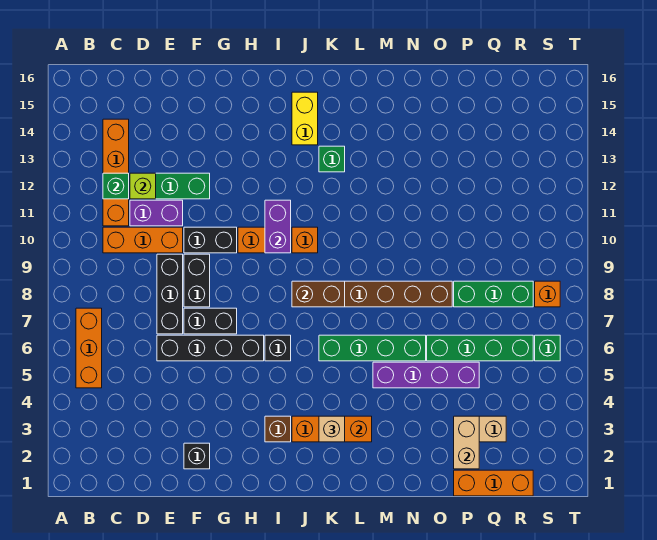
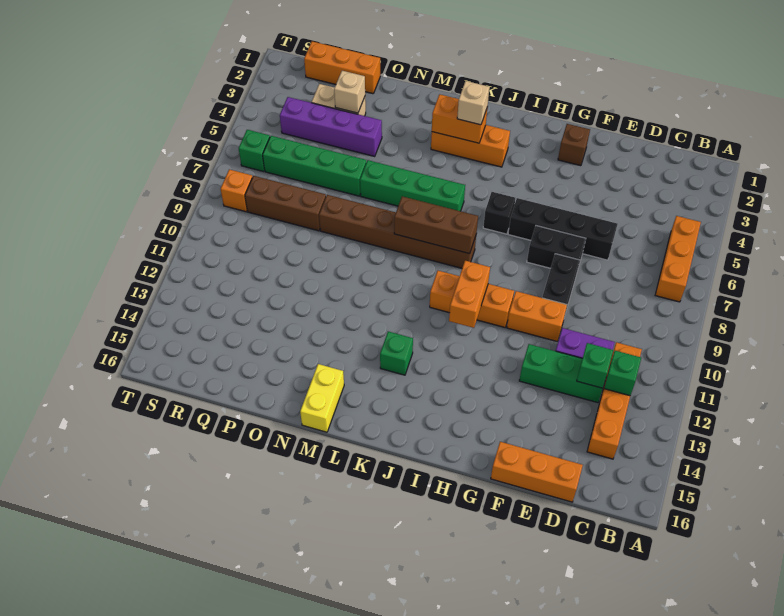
orange brick C10:E10 level 1 -> orange brick D16:F16 level 1
lime brick D12 level 2 -> green brick D12 level 2
black brick E7:E9 level 1 -> none
black brick F2 level 1 -> none
black brick F10:G10 level 1 -> orange brick F10:G10 level 1
brown brick I3 level 1 -> brown brick G2 level 1
purple brick I10:I11 level 2 -> orange brick I10:I11 level 2
brown brick J8:K8 level 2 -> brown brick J8:L8 level 2
yellow brick J14:J15 level 1 -> yellow brick M15:M16 level 1
purple brick M5:P5 level 1 -> purple brick O4:R4 level 1
tan brick P2:P3 level 2 -> tan brick P3 level 2
green brick P8:R8 level 1 -> brown brick P8:R8 level 1

